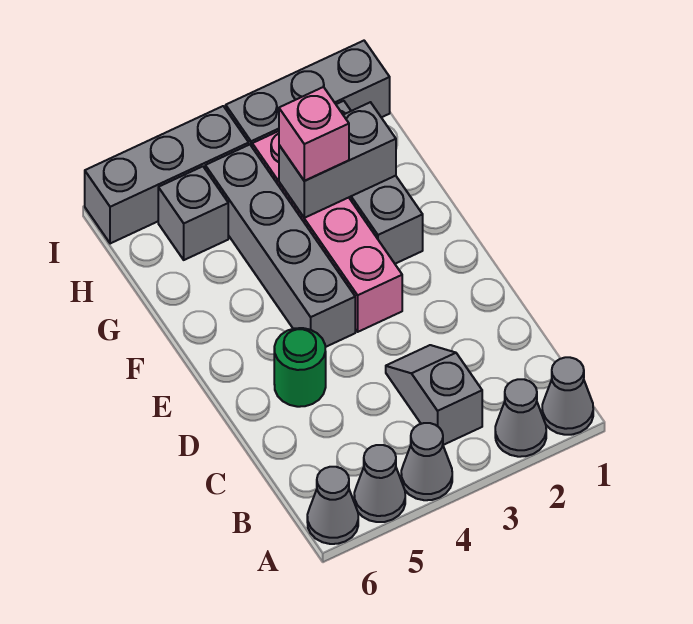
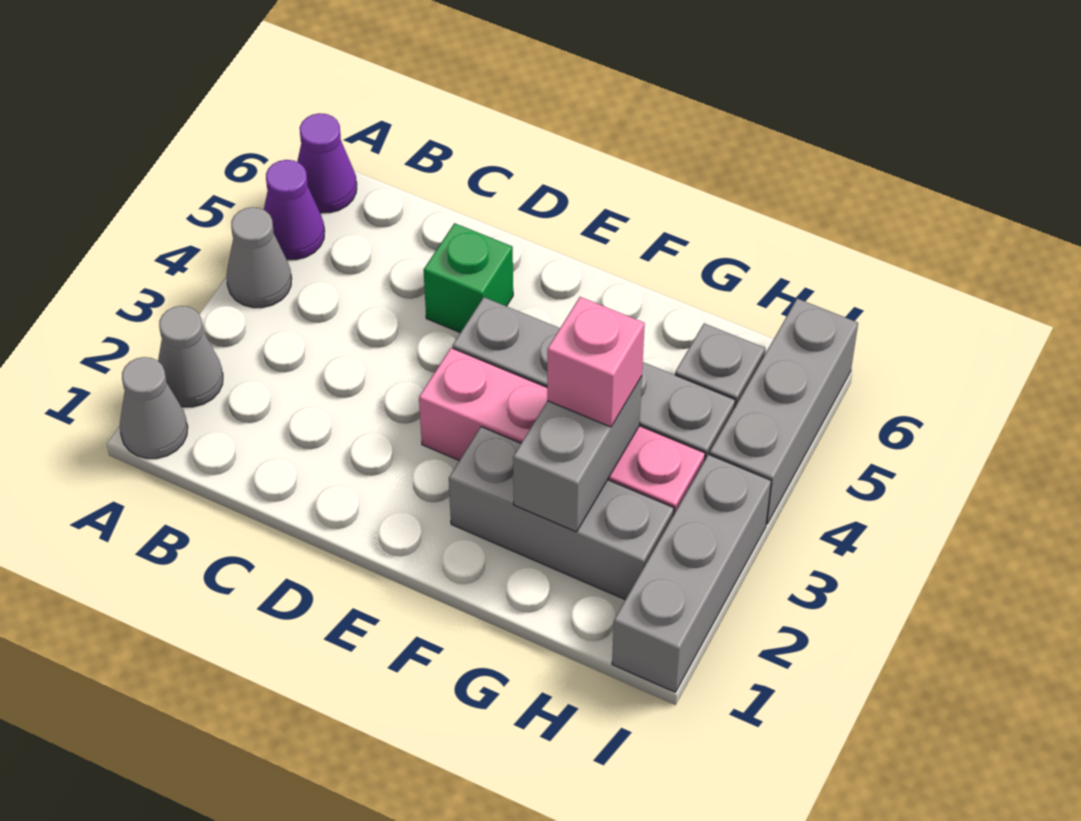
grey cone A5 level 1 -> purple cone A5 level 1
grey cone A6 level 1 -> purple cone A6 level 1
grey slope B3:C3 level 1 top B -> none
green round brick D5 level 1 -> green brick D5 level 1

